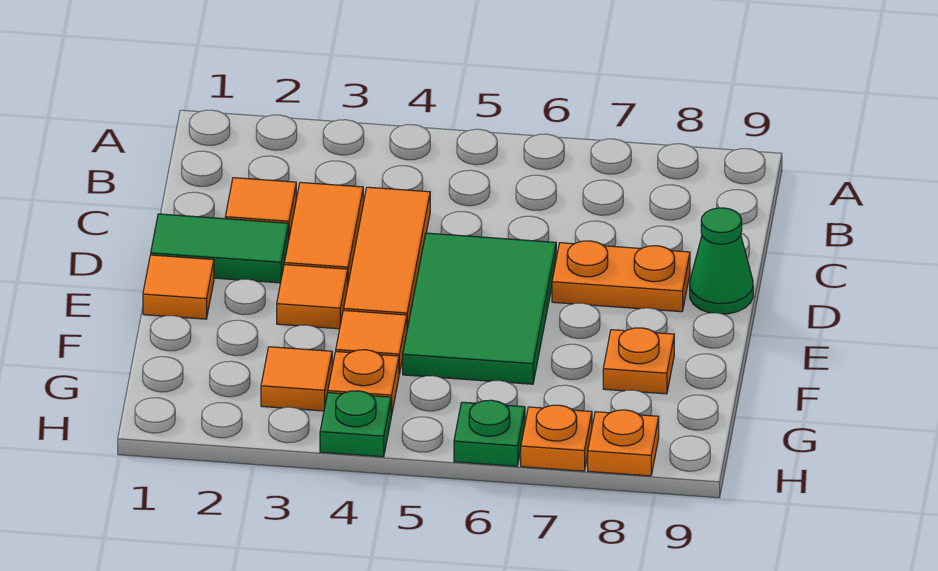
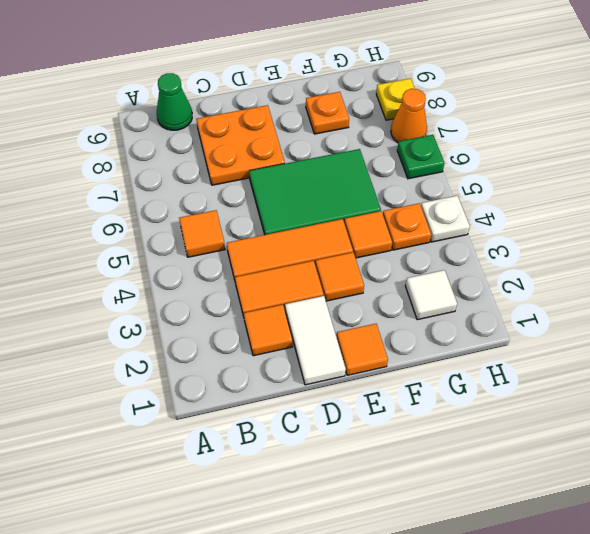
green tile D1:D2 level 1 -> white tile D1:D2 level 1
orange plate D7:D8 level 1 -> orange plate C7:D8 level 1
green cone D9 level 1 -> green cone B9 level 1
none -> white tile G2 level 1
orange tile G3 level 1 -> orange tile B5 level 1
green plate H4 level 1 -> white plate H4 level 1
orange plate H7 level 1 -> orange cone H7 level 1
orange plate H8 level 1 -> yellow plate H8 level 1

